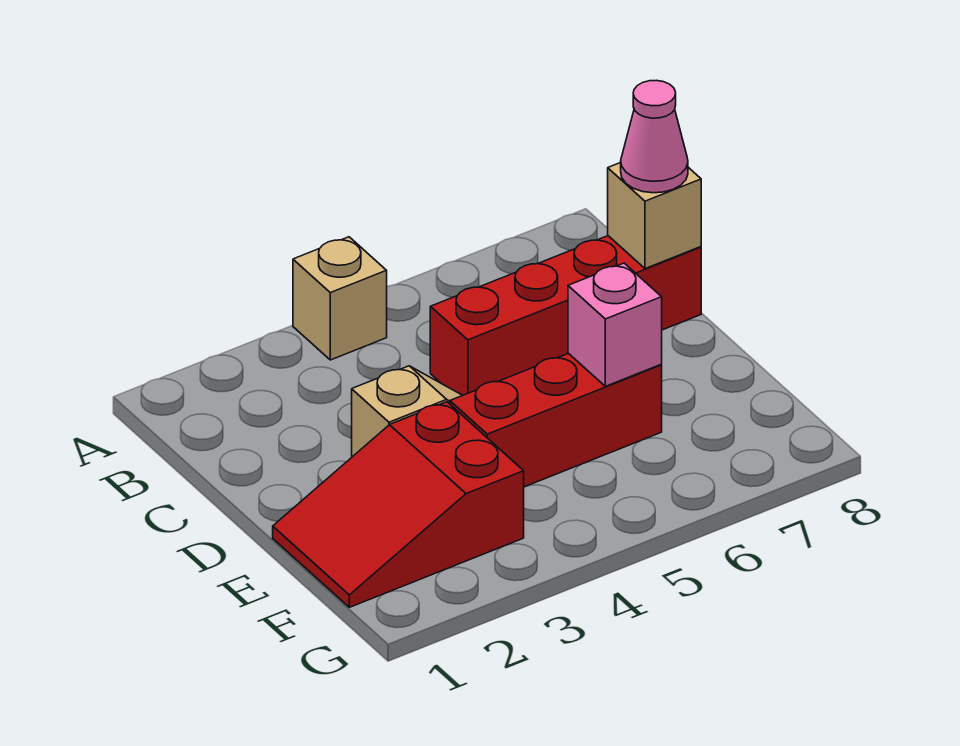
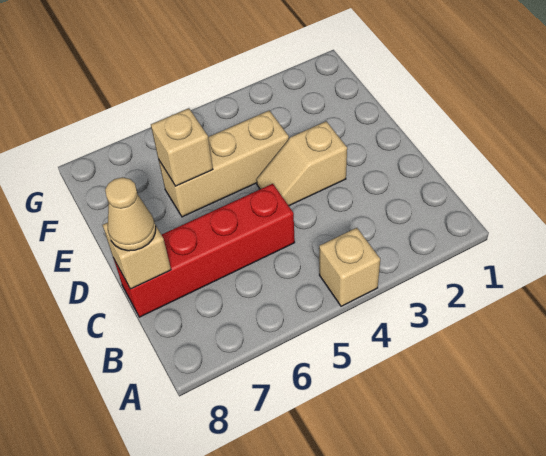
pink cone C8 level 3 -> tan cone C8 level 3
red slope E1:F3 level 1 top 3 -> none
red brick E4:E6 level 1 -> tan brick E4:E6 level 1
pink brick E6 level 2 -> tan brick E6 level 2

